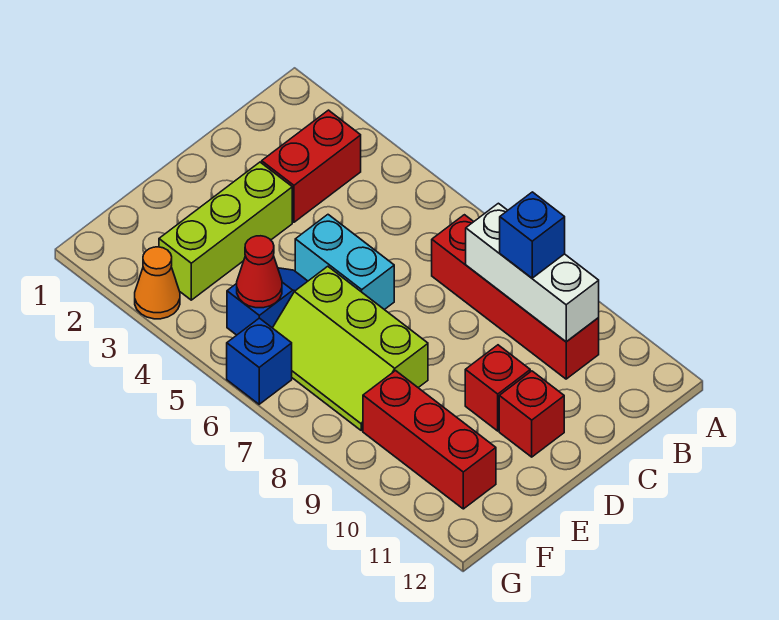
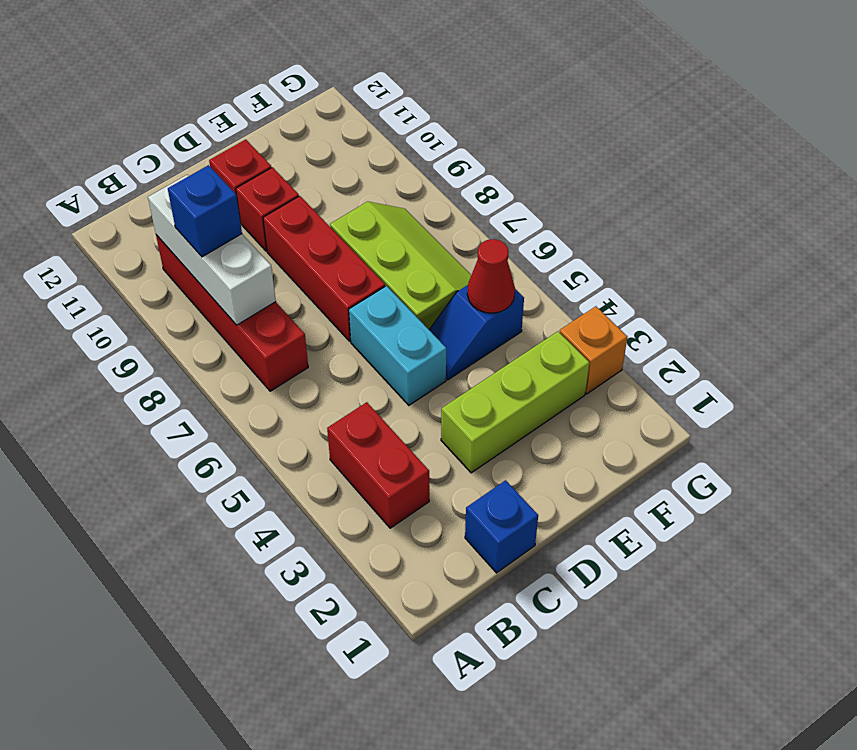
red brick B3:C3 level 1 -> red brick B3:B4 level 1
red brick F9:F11 level 1 -> red brick D7:D9 level 1
orange cone G3 level 1 -> orange brick G3 level 1
blue brick G6 level 1 -> blue brick C1 level 1

